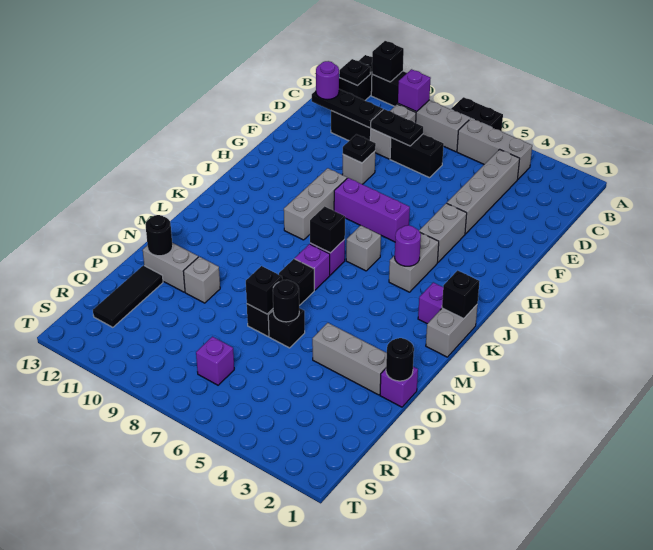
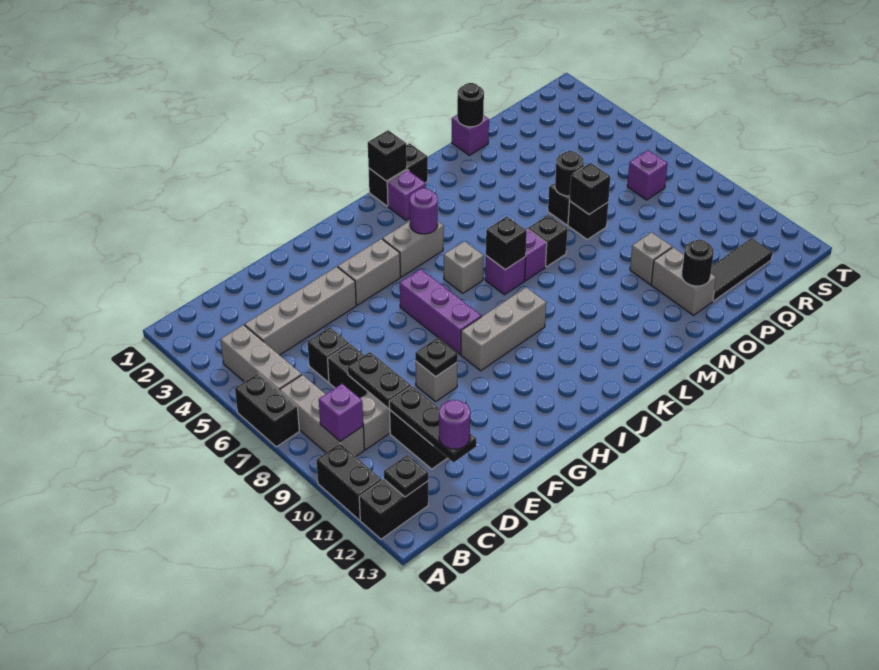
black brick A11 level 2 -> black brick D6 level 1
grey brick K1:L1 level 1 -> black brick K1:L1 level 1
grey brick O2:O4 level 1 -> none

